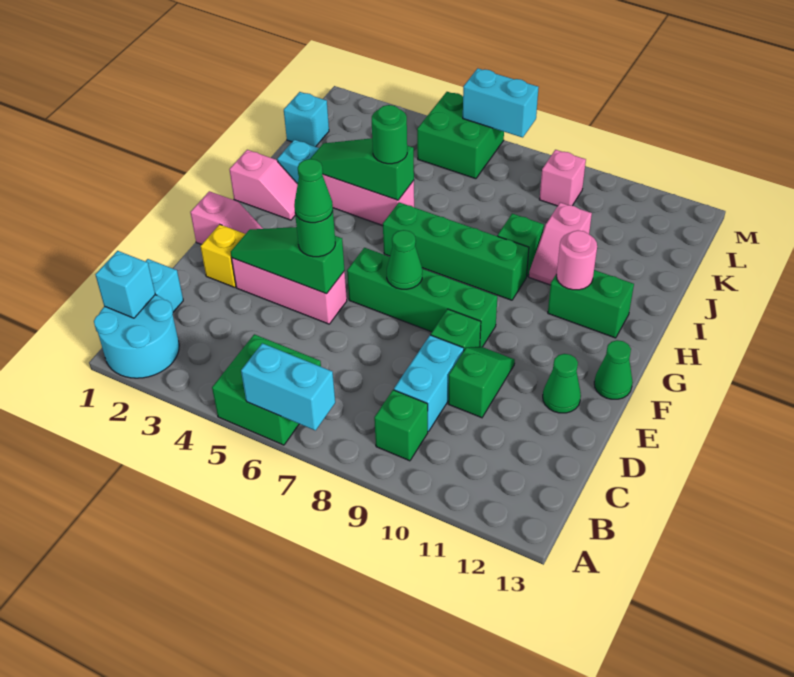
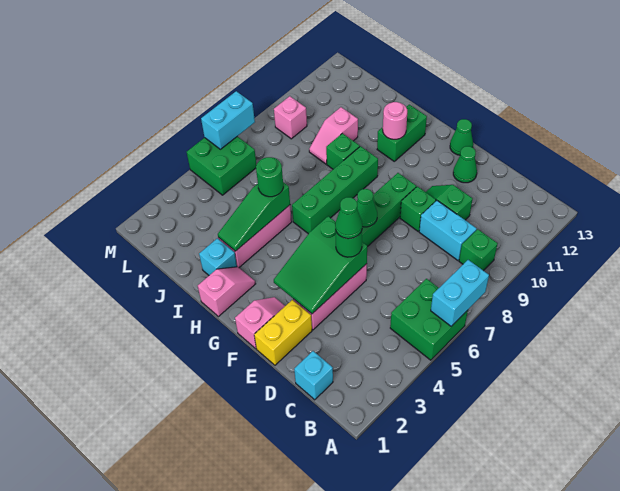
cyan round brick A1:B2 level 1 -> none
cyan brick B1 level 2 -> none
yellow brick E2 level 1 -> yellow brick E1:E2 level 1
green slope E3:E5 level 2 top 5 -> green slope E3:F5 level 2 top 5
pink slope I10:J10 level 1 top J -> pink slope J9:J10 level 1 top 10
cyan brick K1 level 1 -> none

